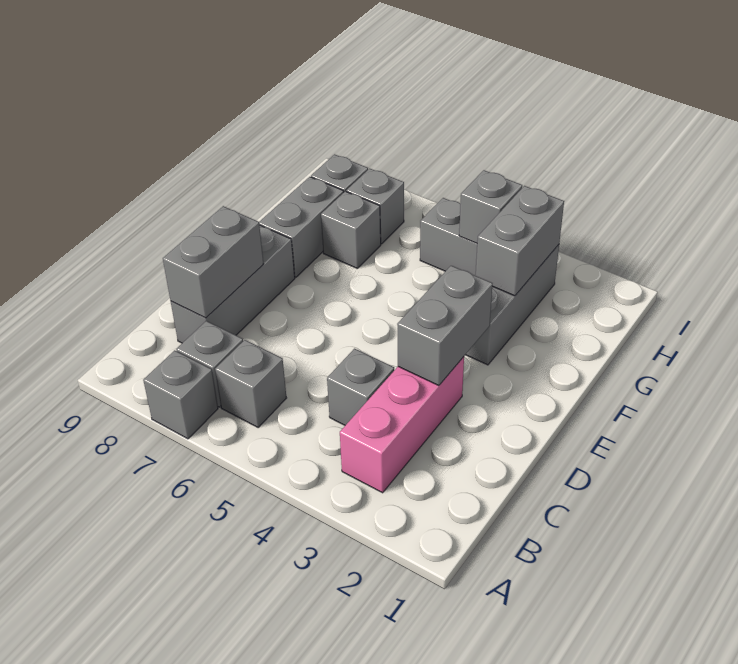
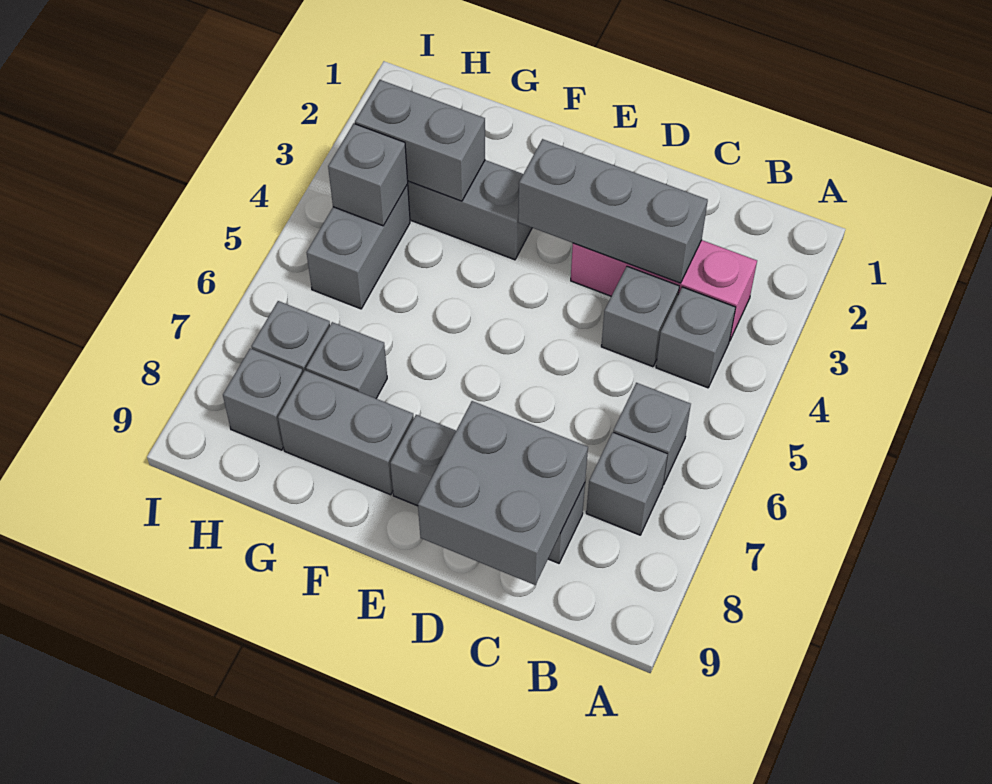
grey brick A7 level 1 -> grey brick B4 level 1
grey brick C8:D8 level 2 -> grey brick C8:D9 level 2
grey brick D3:E3 level 2 -> grey brick C3:E3 level 2

